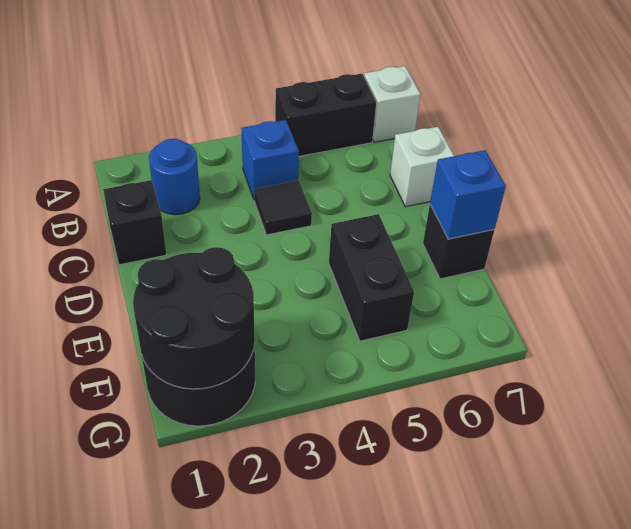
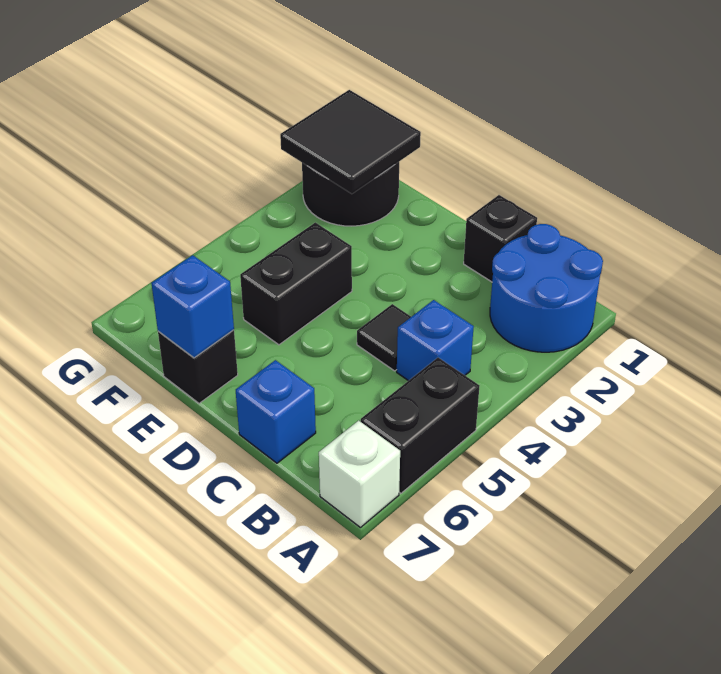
blue round brick B2 level 1 -> blue round brick A1:B2 level 1
white brick C7 level 1 -> blue brick C7 level 1
black brick E5:F5 level 1 -> black brick E4:E5 level 1
black round brick F1:G2 level 2 -> black tile F1:G2 level 2

